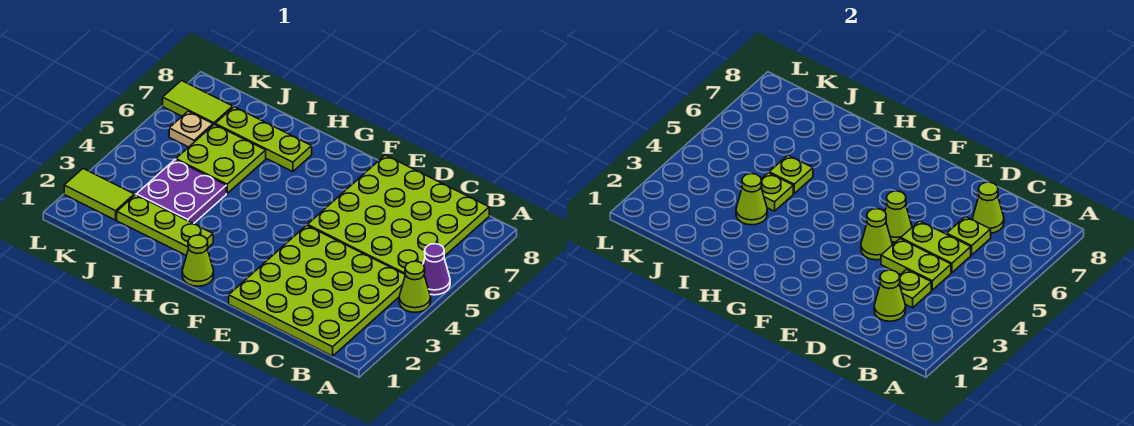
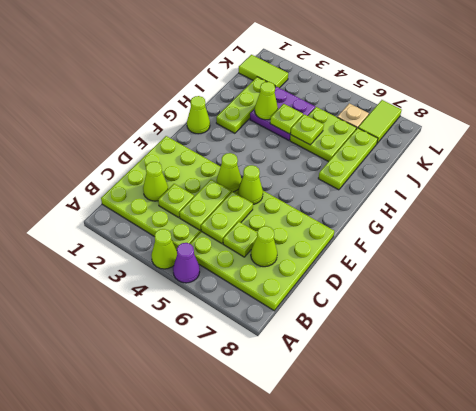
lime tile K2:L2 level 1 -> lime tile K1:K2 level 1

